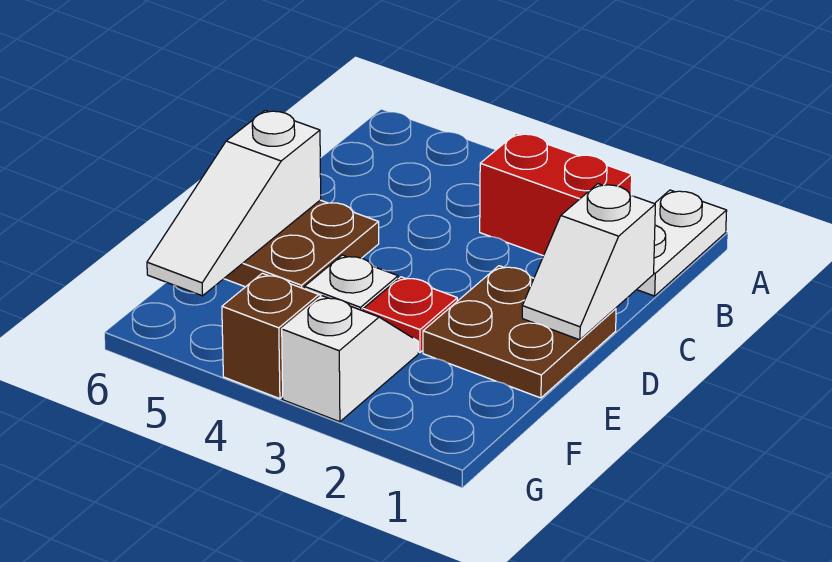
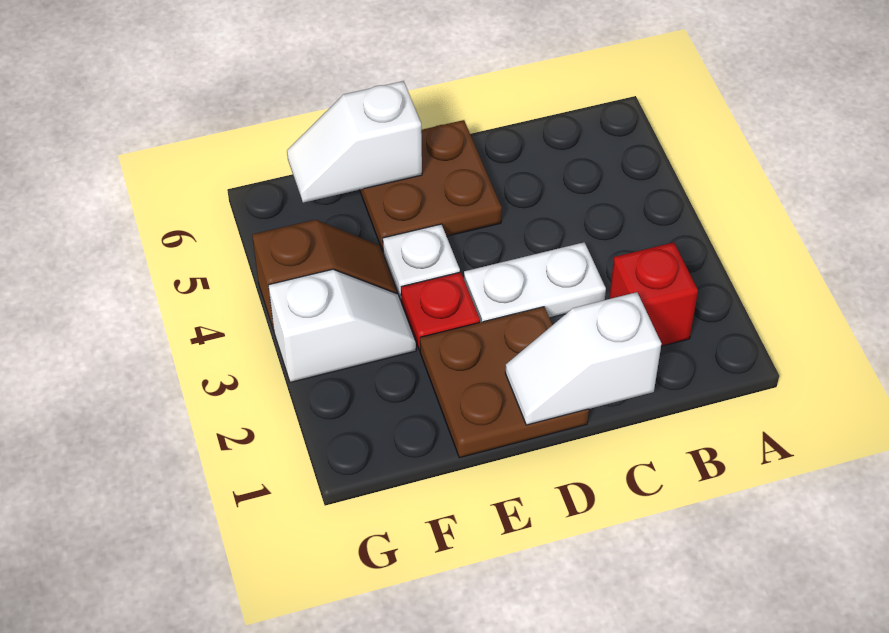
white plate A1:B1 level 1 -> white plate C3:D3 level 1
red brick B2:B3 level 1 -> red brick B2 level 1
white slope D6:F6 level 2 top D -> white slope E6:F6 level 2 top E

